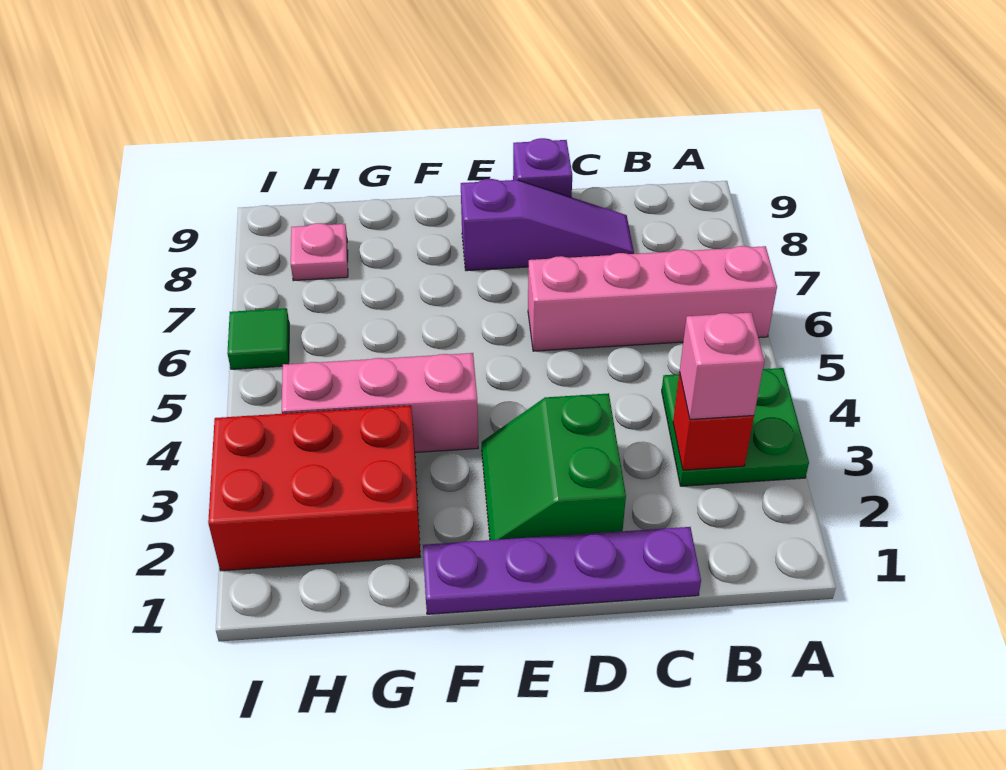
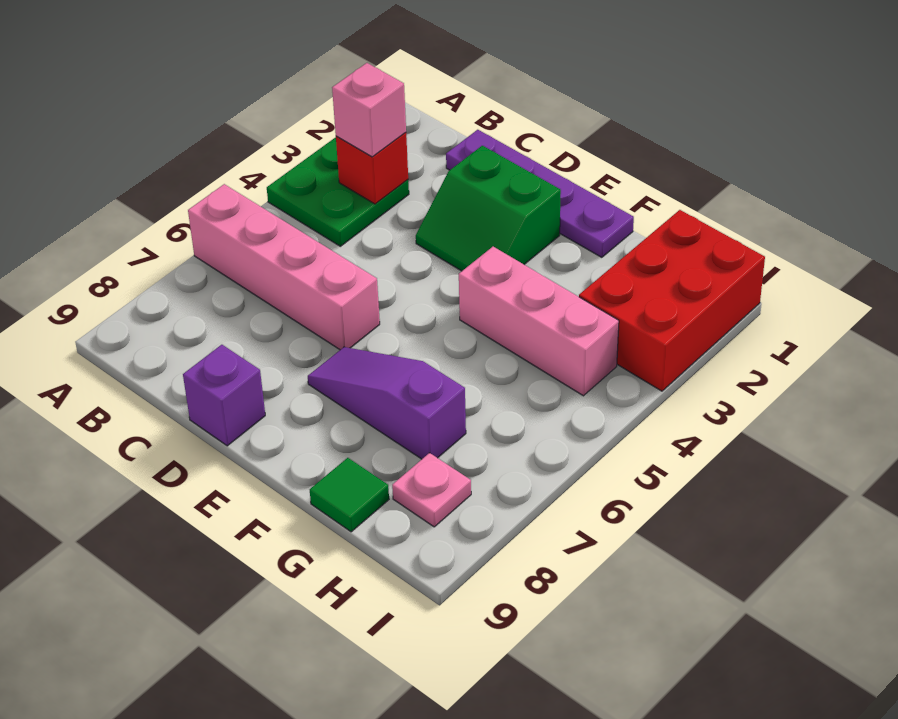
purple slope C8:E8 level 1 top E -> purple slope E7:G7 level 1 top G
green slope D2:E3 level 1 top D -> green slope D2:E3 level 1 top 2
red brick G2:I3 level 1 -> red brick H1:I3 level 1
green tile I6 level 1 -> green tile G9 level 1

